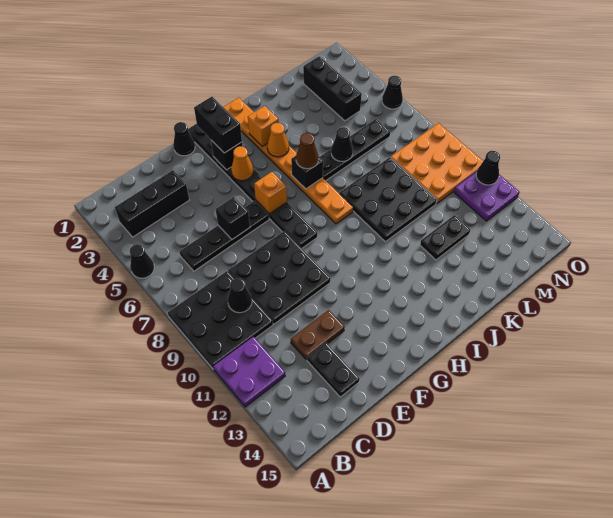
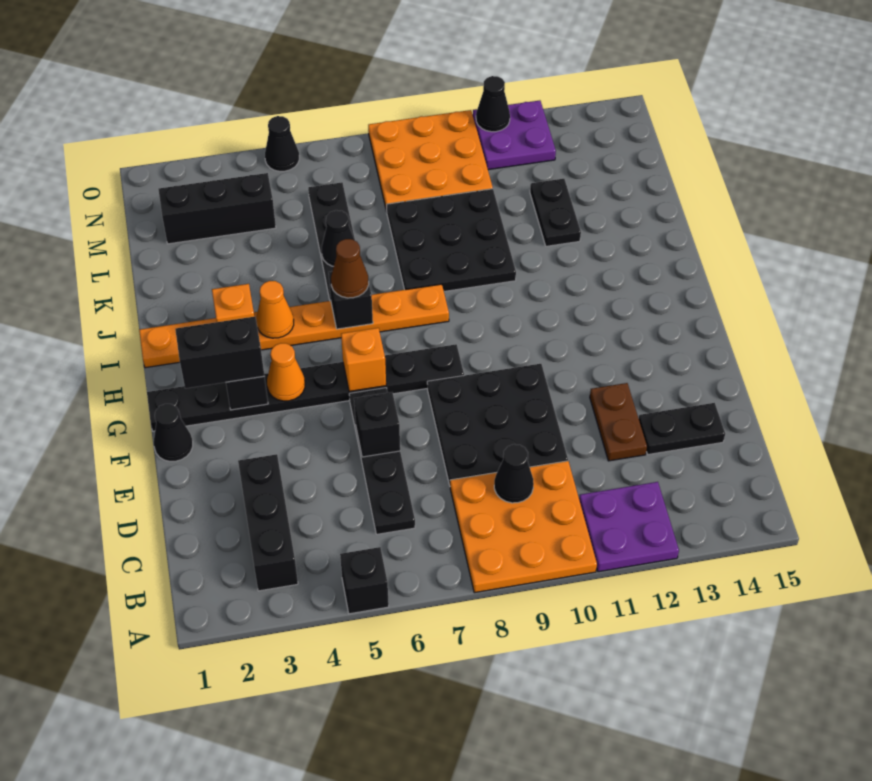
black cone A5 level 1 -> black brick A5 level 1
black plate A8:C10 level 1 -> orange plate A8:C10 level 1

